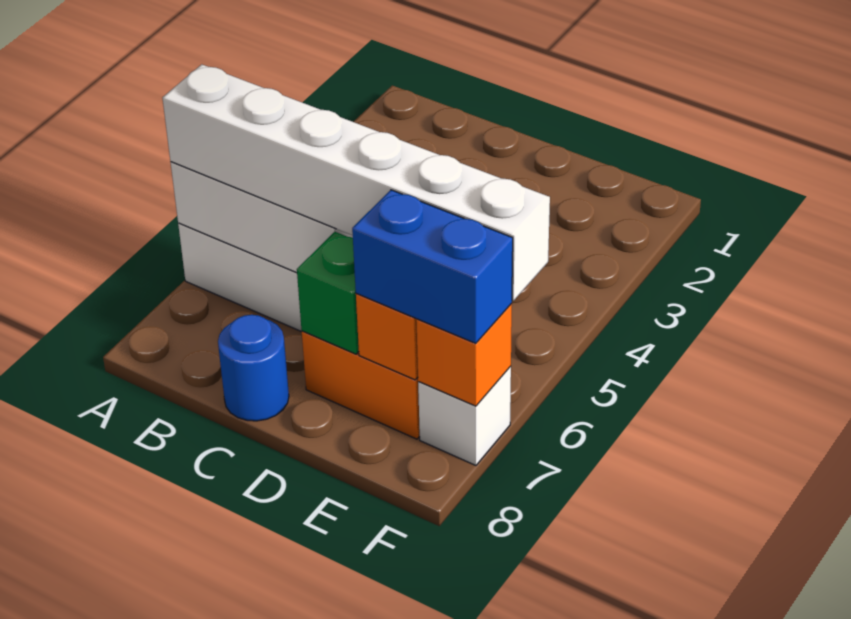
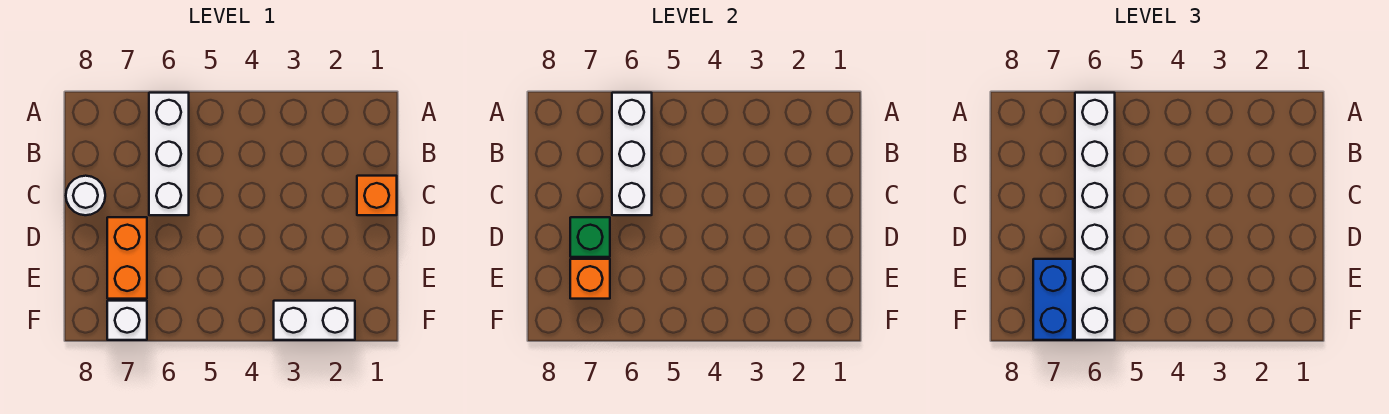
blue round brick C8 level 1 -> white round brick C8 level 1
none -> white brick F2:F3 level 1
orange brick F7 level 2 -> orange brick C1 level 1

